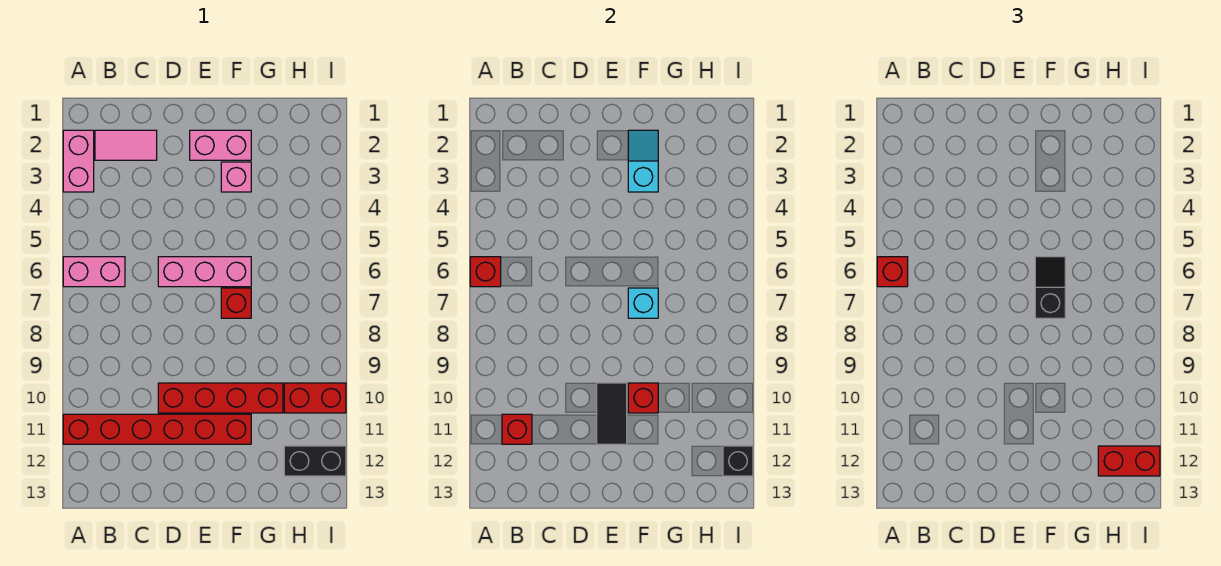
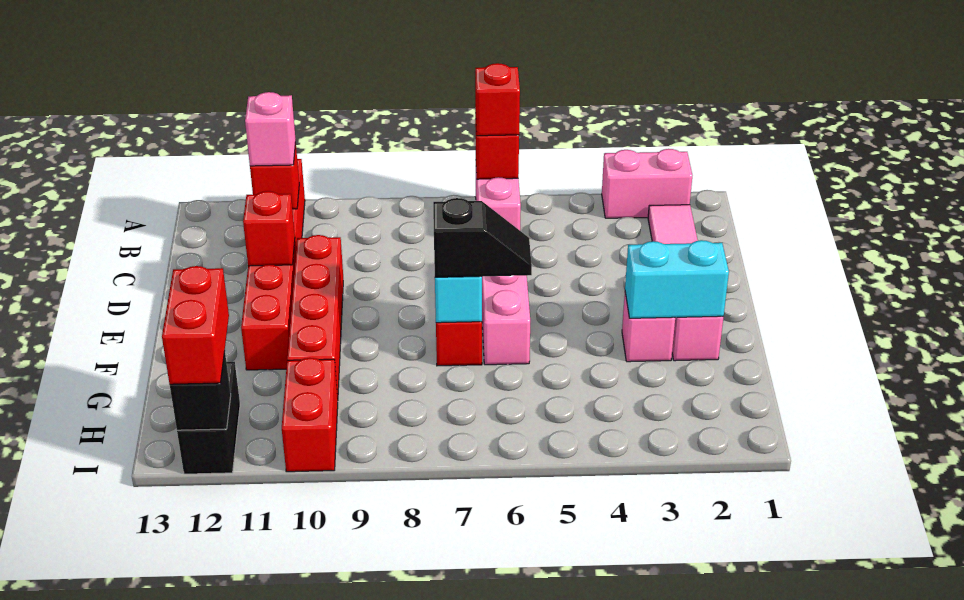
none -> pink brick B11 level 3
black tile E10:E11 level 2 -> none
cyan slope F2:F3 level 2 top 3 -> cyan brick F2:F3 level 2
red brick F10 level 2 -> red brick D11 level 2

